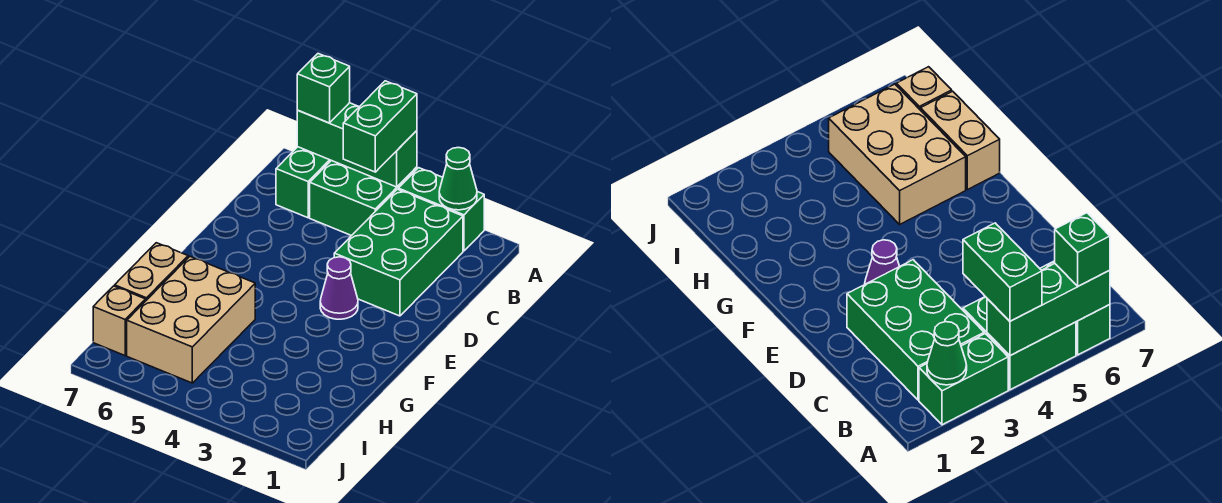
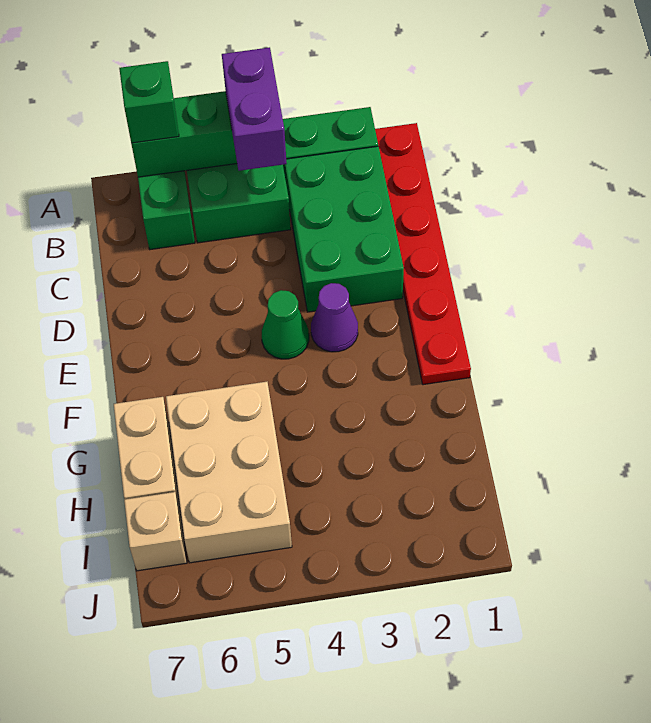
none -> red plate A1:F1 level 1
green cone A2 level 2 -> green cone E4 level 1
green brick A4:B4 level 3 -> purple brick A4:B4 level 3

